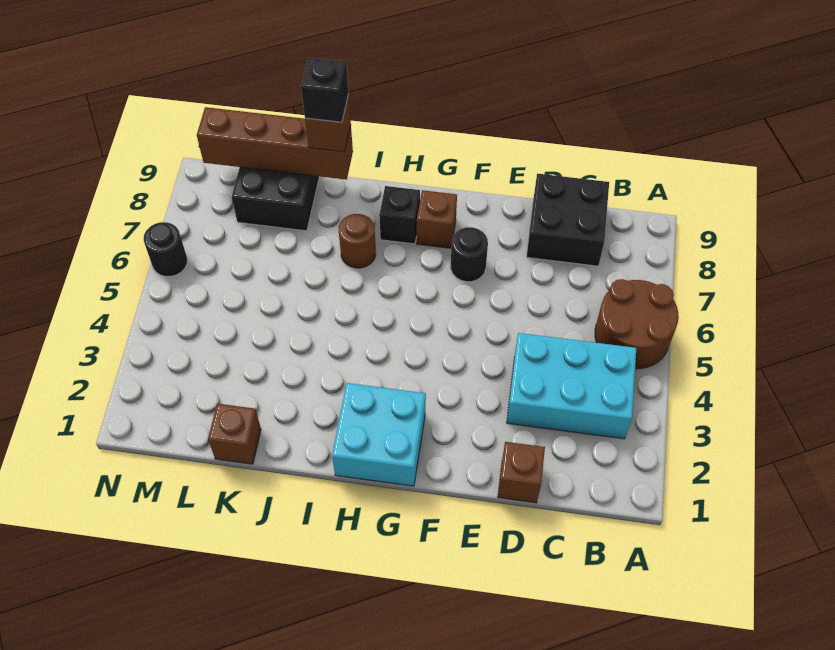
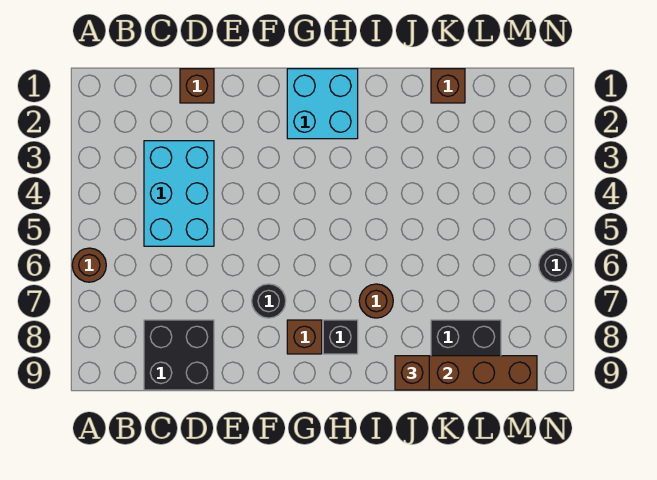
brown round brick A5:B6 level 1 -> brown round brick A6 level 1
cyan brick B3:D4 level 1 -> cyan brick C3:D5 level 1
black brick J9 level 4 -> none

